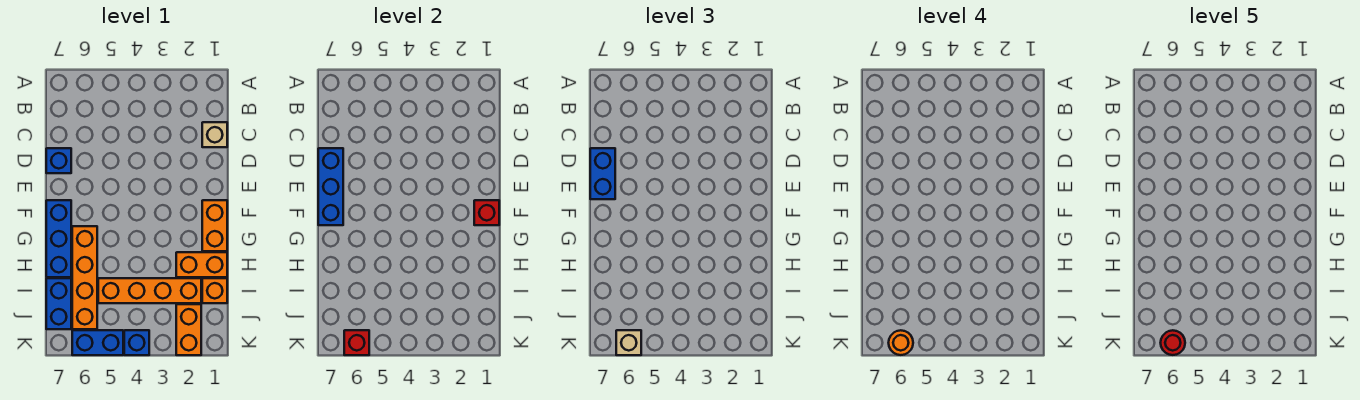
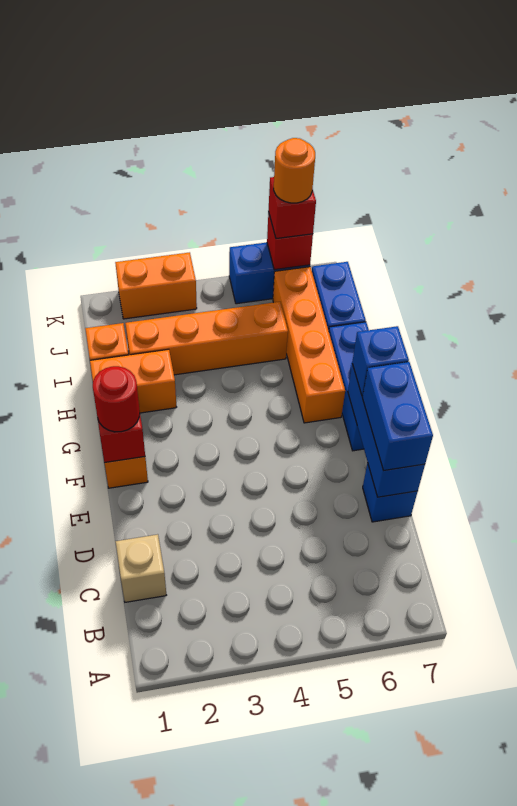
orange brick J2:K2 level 1 -> orange brick K2:K3 level 1
blue brick K4 level 1 -> blue brick F7 level 3
tan brick K6 level 3 -> red brick K6 level 3
red round brick K6 level 5 -> red round brick F1 level 3

